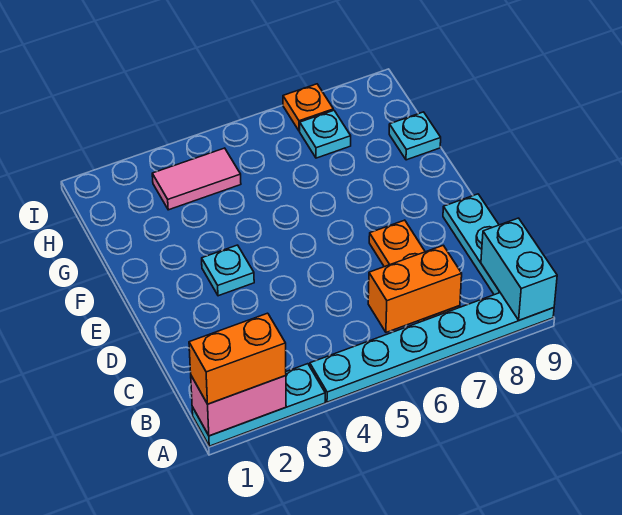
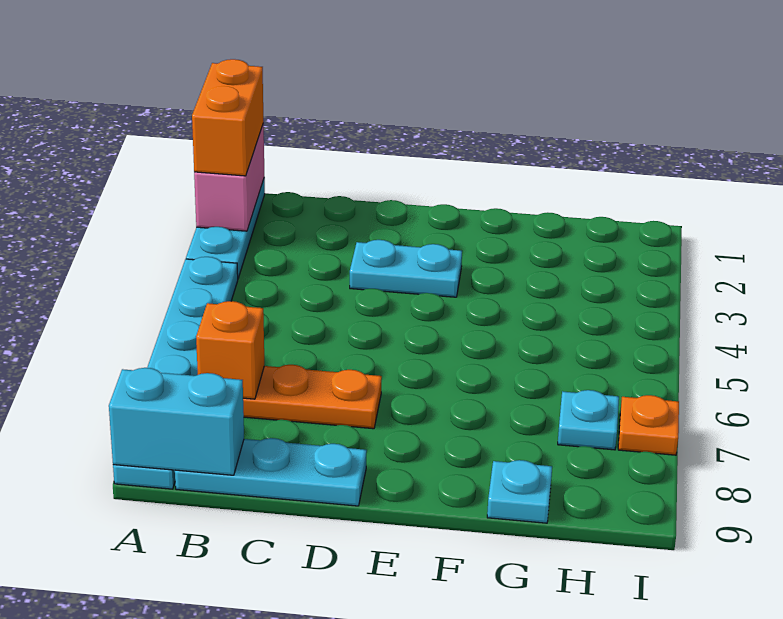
orange brick B6:B7 level 2 -> orange brick B7 level 2
cyan plate E3 level 1 -> cyan plate D3:E3 level 1
pink tile H3:H4 level 1 -> none

